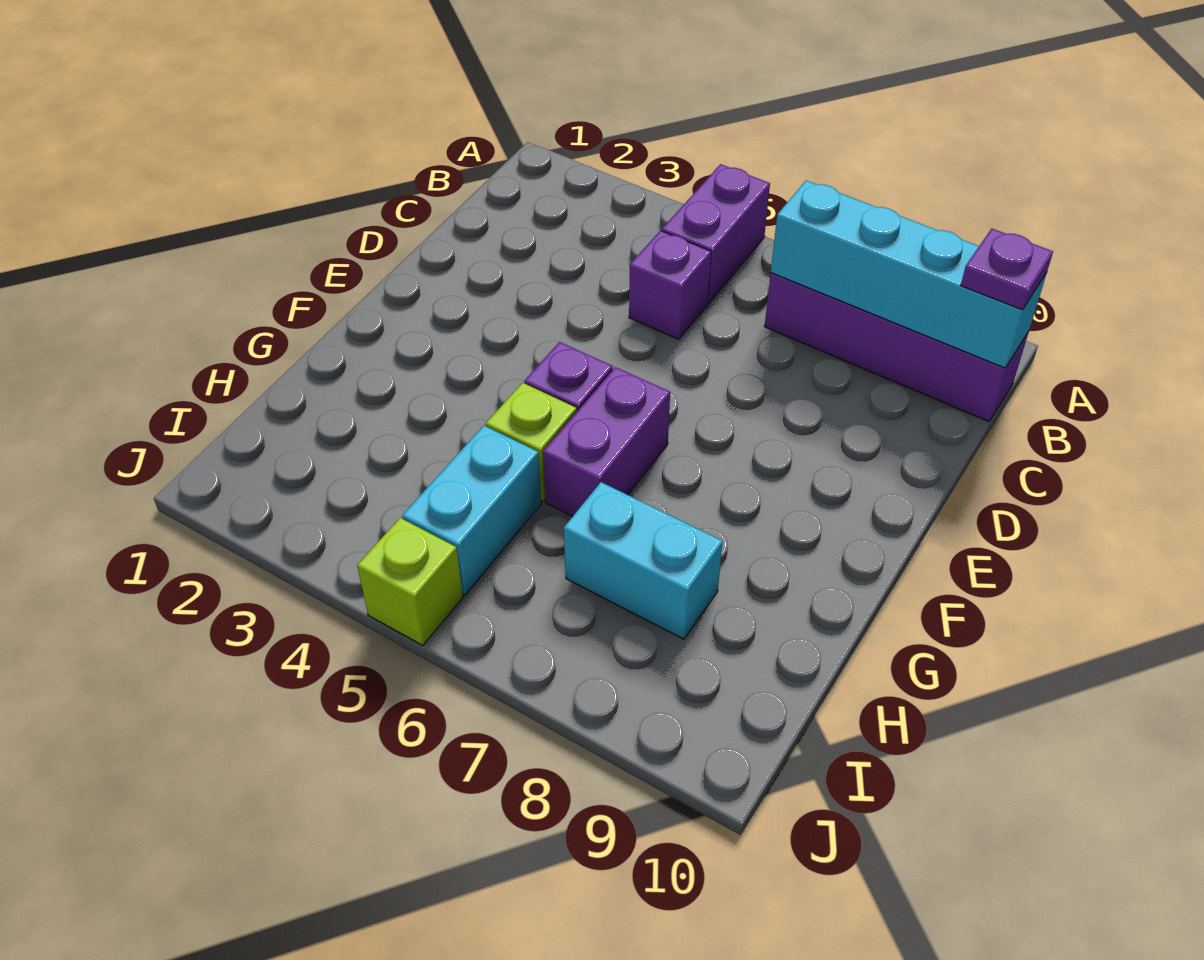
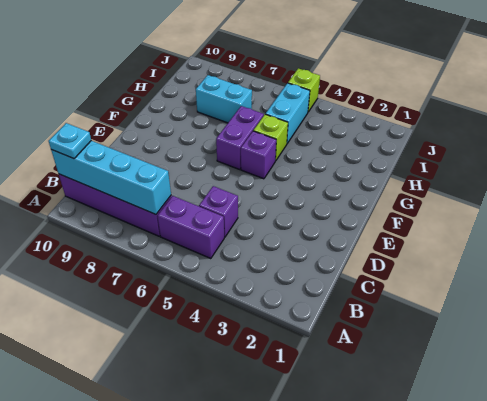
purple brick A5:B5 level 1 -> purple brick B5:B6 level 1
purple plate B10 level 3 -> cyan plate B10 level 3

